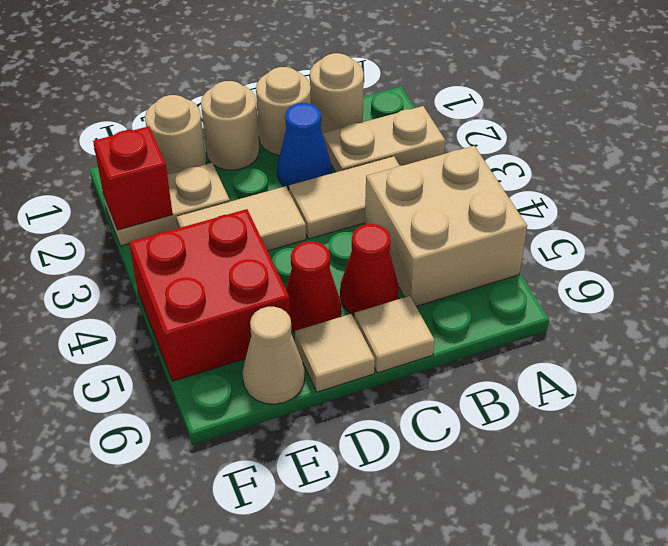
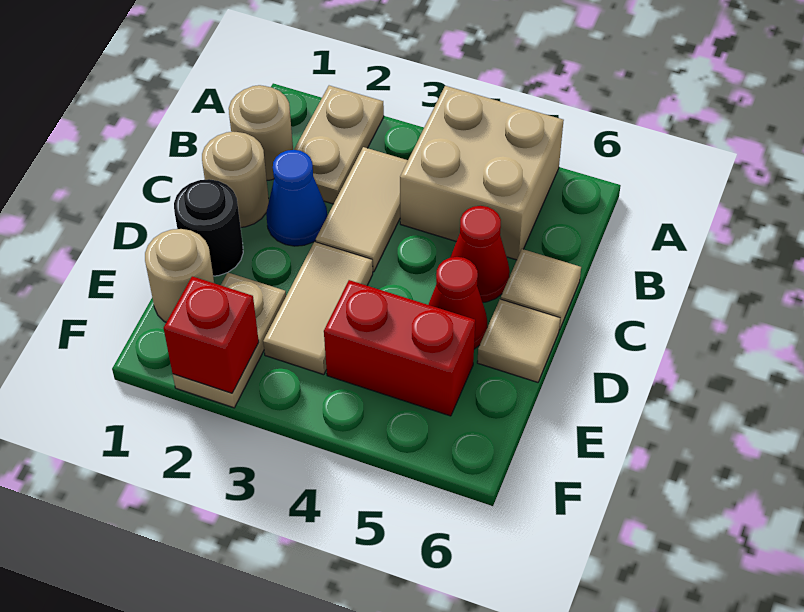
tan round brick D1 level 1 -> black round brick D1 level 1
red brick E4:F5 level 1 -> red brick E4:E5 level 1
tan cone E6 level 1 -> none

